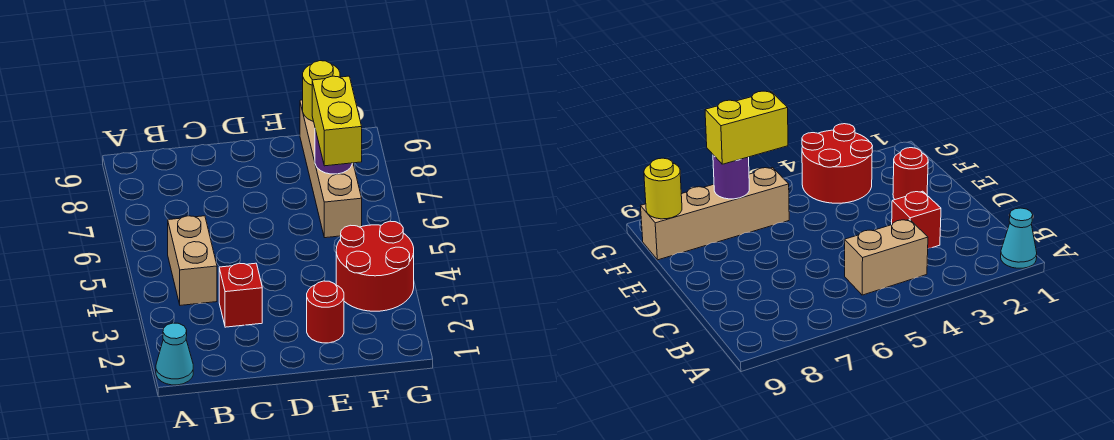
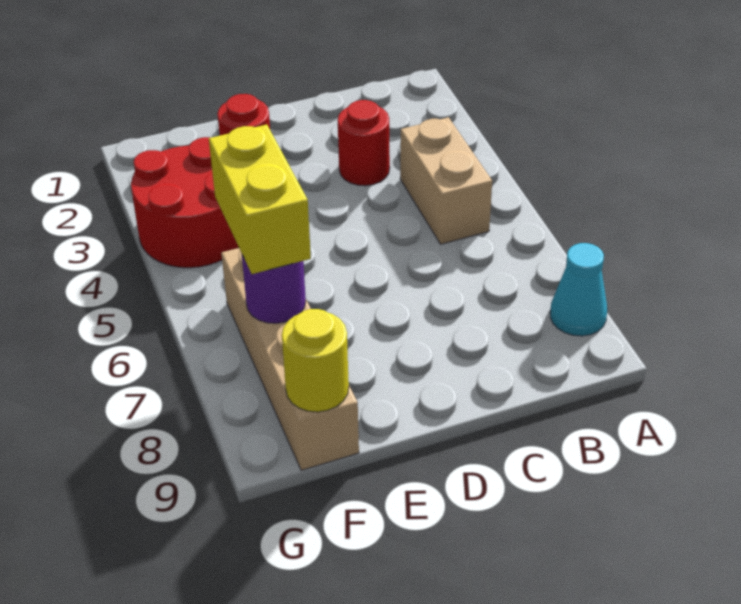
cyan cone A1 level 1 -> cyan cone A8 level 1
red brick C3 level 1 -> red round brick C3 level 1

